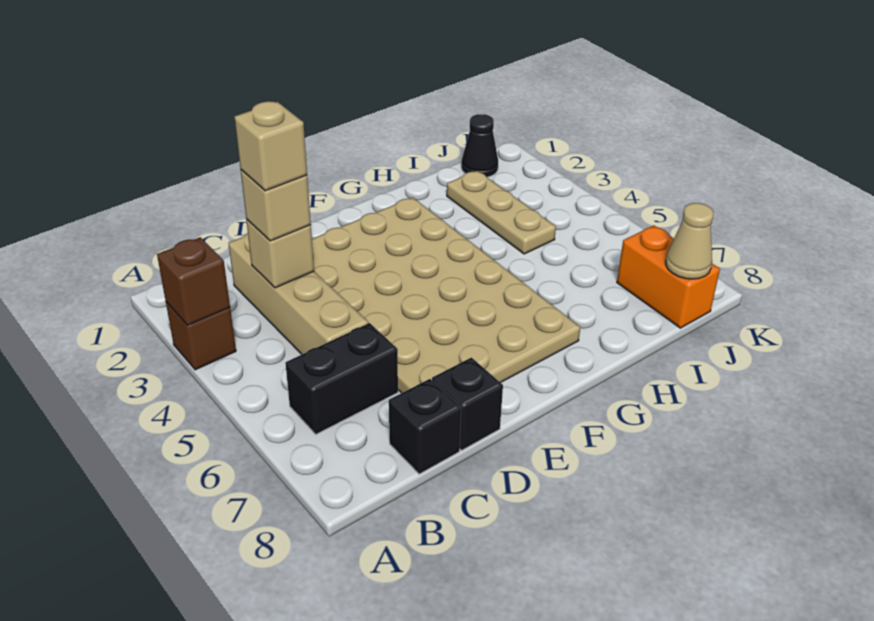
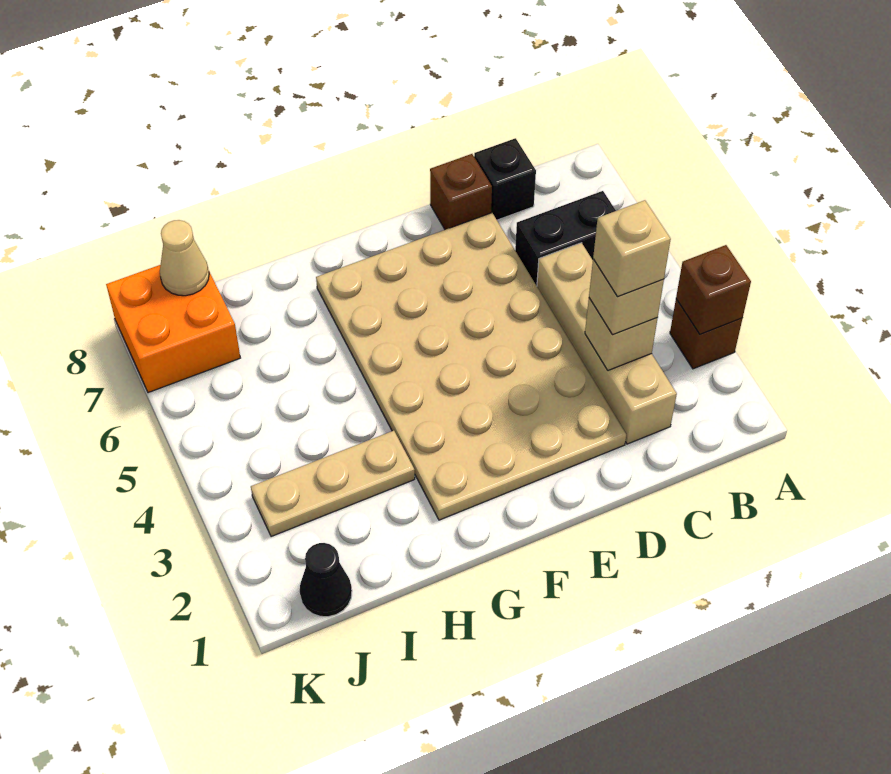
black brick D8 level 1 -> brown brick D8 level 1
tan plate I2:I4 level 1 -> tan plate H3:J3 level 1
orange brick J7:J8 level 1 -> orange brick J7:K8 level 1

